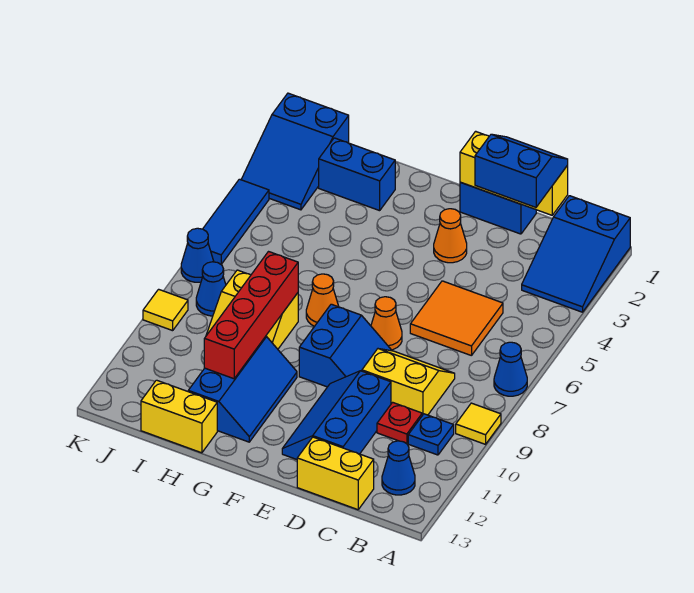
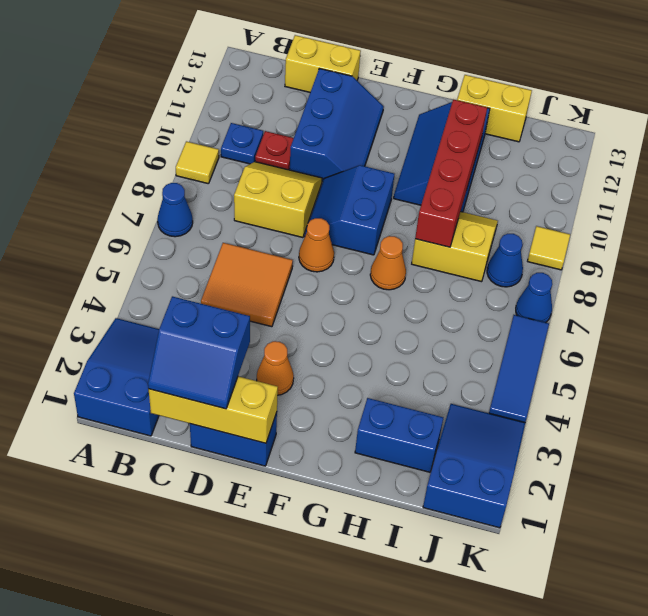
blue cone B12 level 1 -> none
yellow slope C8:D9 level 1 top 9 -> yellow slope C8:D9 level 1 top 8

